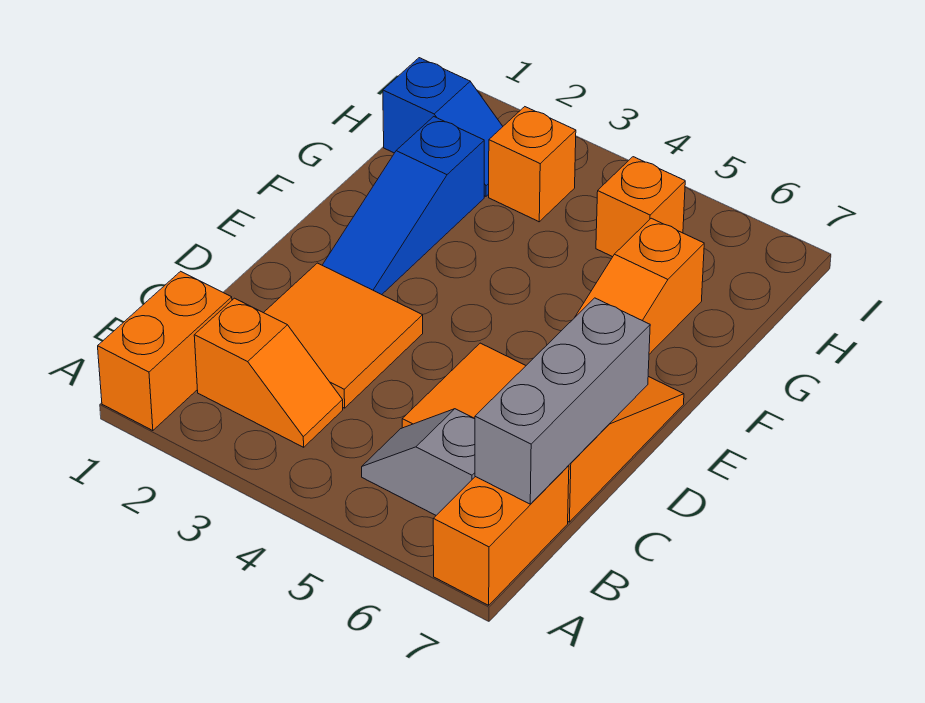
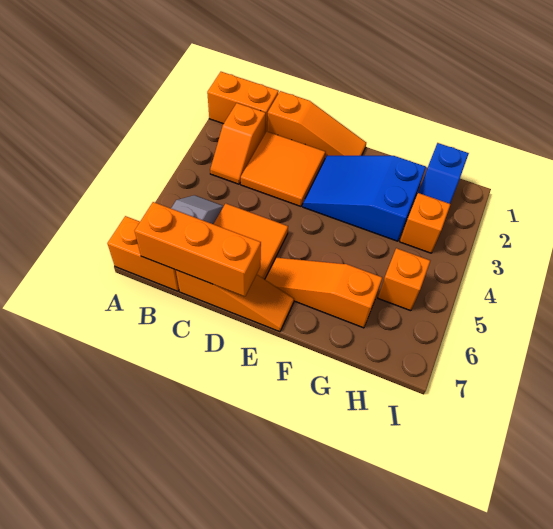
grey brick B7:D7 level 2 -> orange brick B7:D7 level 2
none -> orange slope C1:E1 level 1 top C
blue slope E2:G2 level 1 top G -> blue slope E2:G3 level 1 top G

